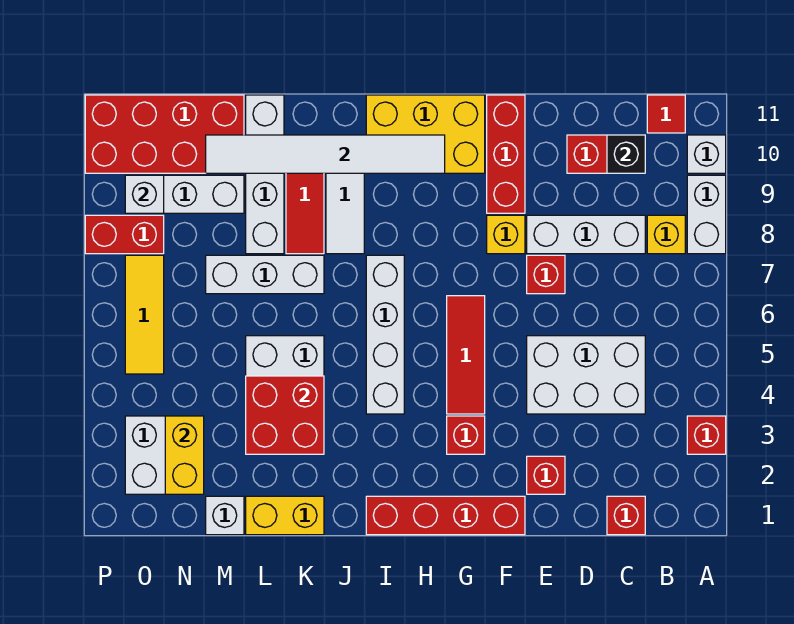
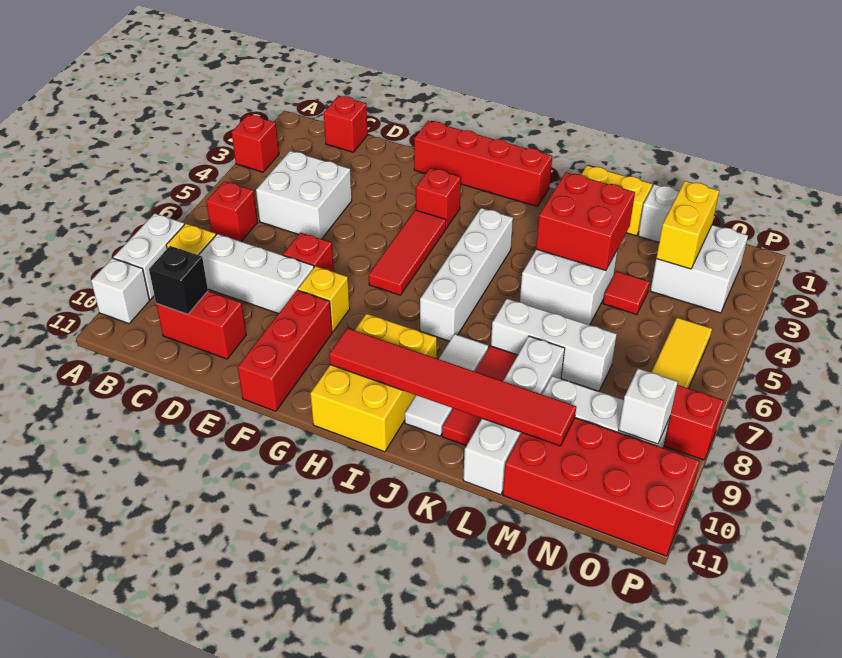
red tile B11 level 1 -> red tile M4 level 1
white brick C4:E5 level 1 -> white brick C4:D5 level 1
red brick E2 level 1 -> red brick B6 level 1
yellow brick G10:I11 level 1 -> yellow brick H9:I11 level 1
white tile H10:M10 level 2 -> red tile H10:M10 level 2

